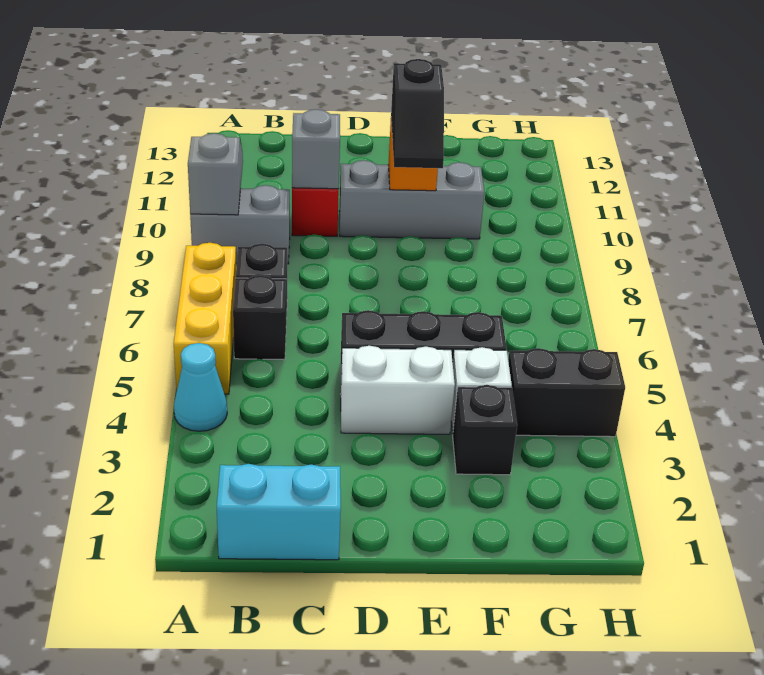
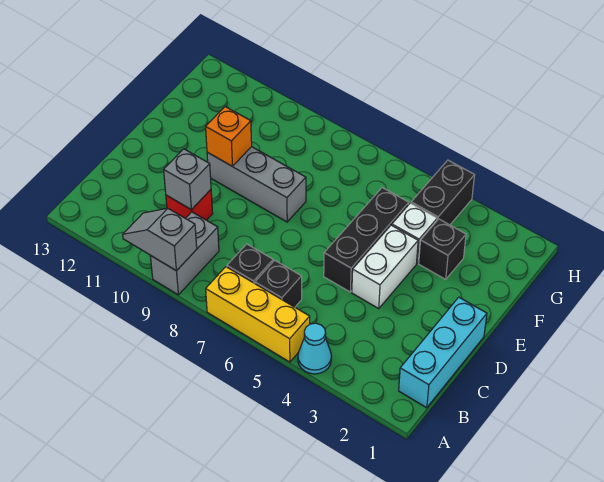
cyan brick B1:C1 level 1 -> cyan brick B1:D1 level 1
grey brick D10:F10 level 1 -> grey brick E8:E10 level 1
black slope E9:E10 level 3 top 10 -> none

